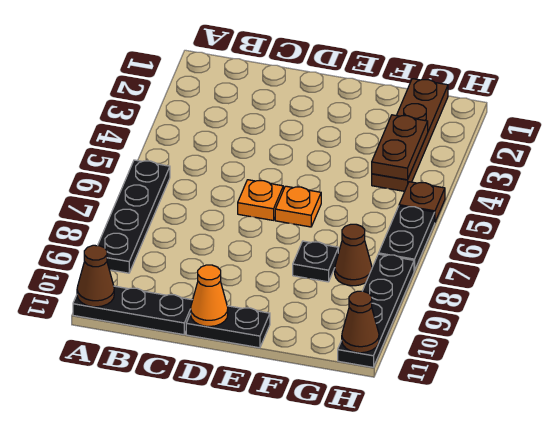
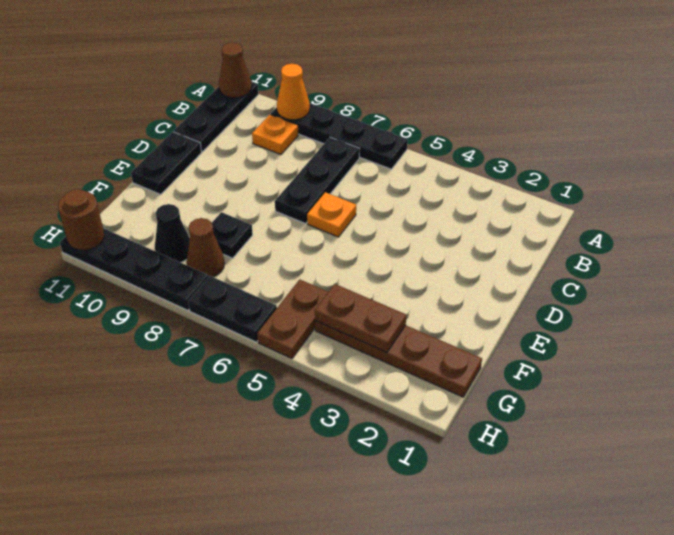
none -> black plate B7:D7 level 1
orange cone D11 level 2 -> orange cone A9 level 2
orange plate E6 level 1 -> orange plate B9 level 1
none -> black cone G9 level 1
brown plate H5 level 1 -> brown plate G5:H5 level 1
brown cone H11 level 2 -> brown round brick H11 level 2

